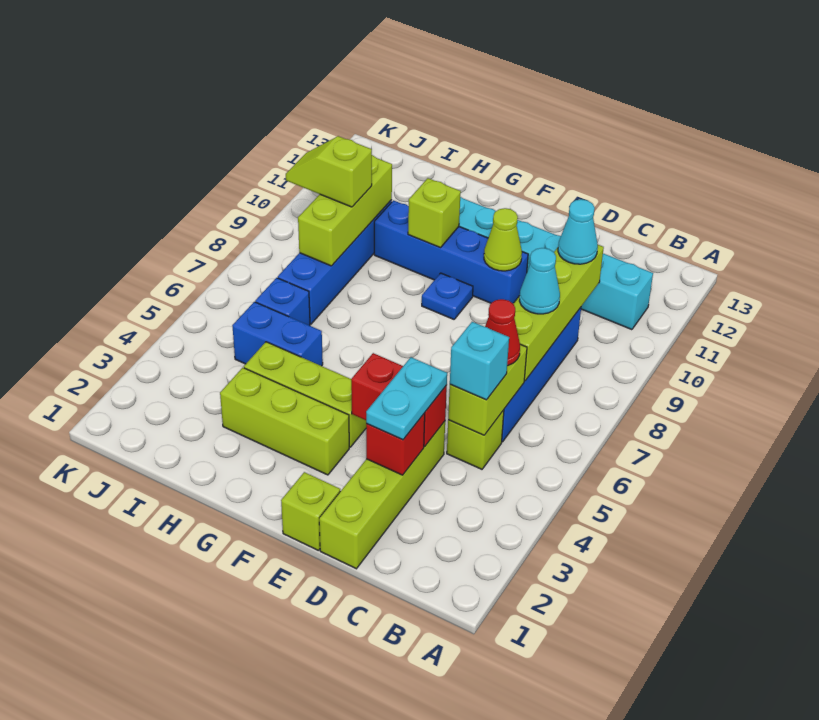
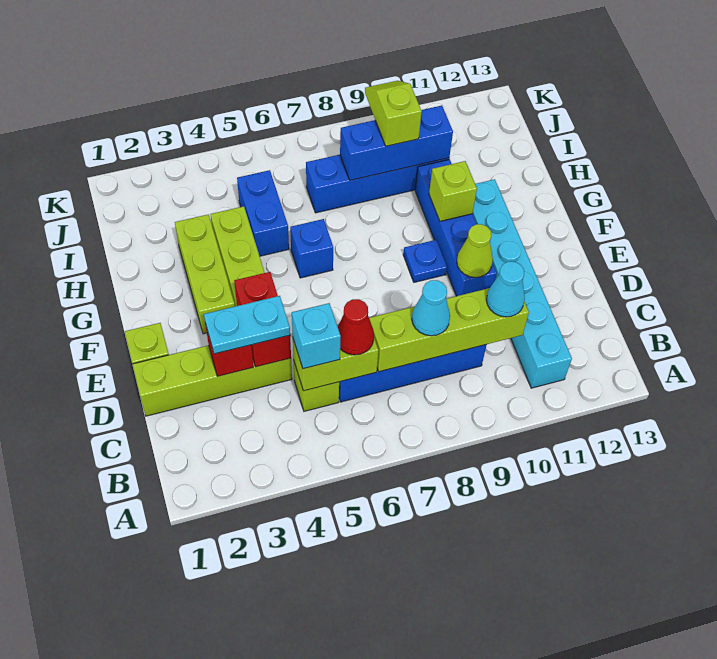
blue brick I6 level 1 -> blue brick G6 level 1
lime brick I8:I10 level 2 -> blue brick I8:I10 level 2

